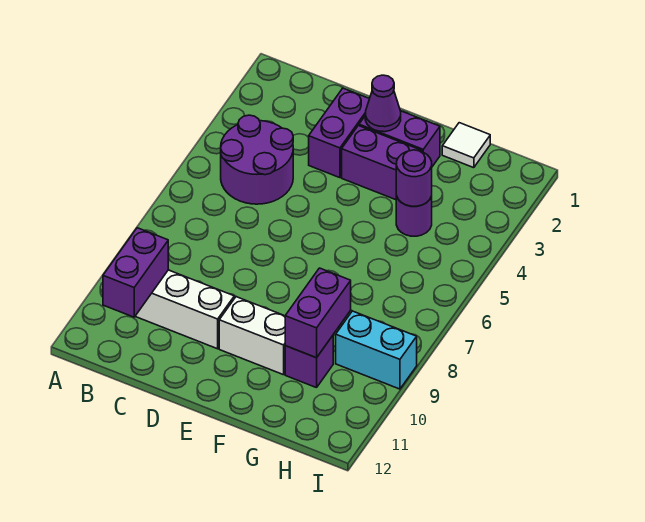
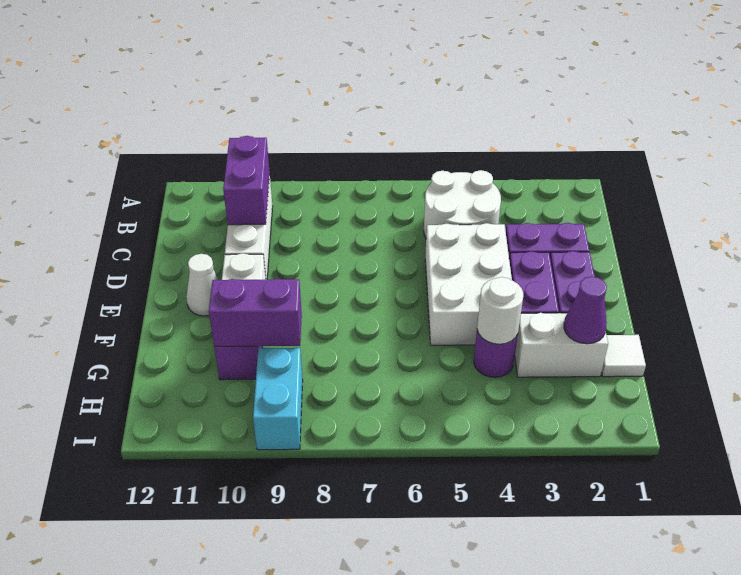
purple round brick B4:C5 level 1 -> white round brick B4:C5 level 1
purple brick B10:B11 level 2 -> purple brick B10:C10 level 2
none -> white brick D4:F5 level 1
purple cone E2 level 2 -> purple cone G2 level 2
none -> white cone E11 level 1
none -> white brick G2:G3 level 1
purple round brick G4 level 2 -> white round brick G4 level 2

